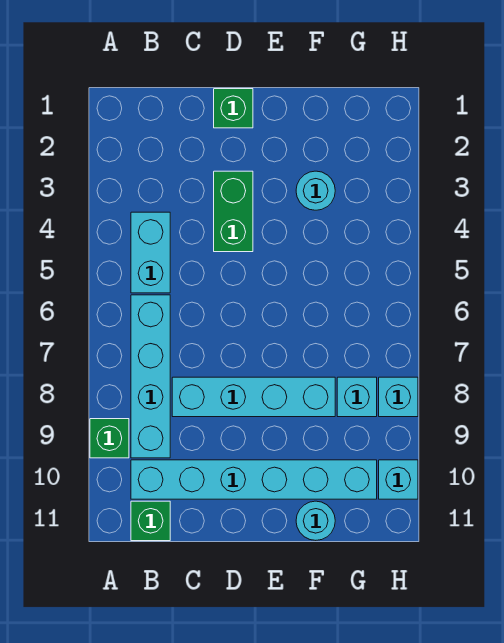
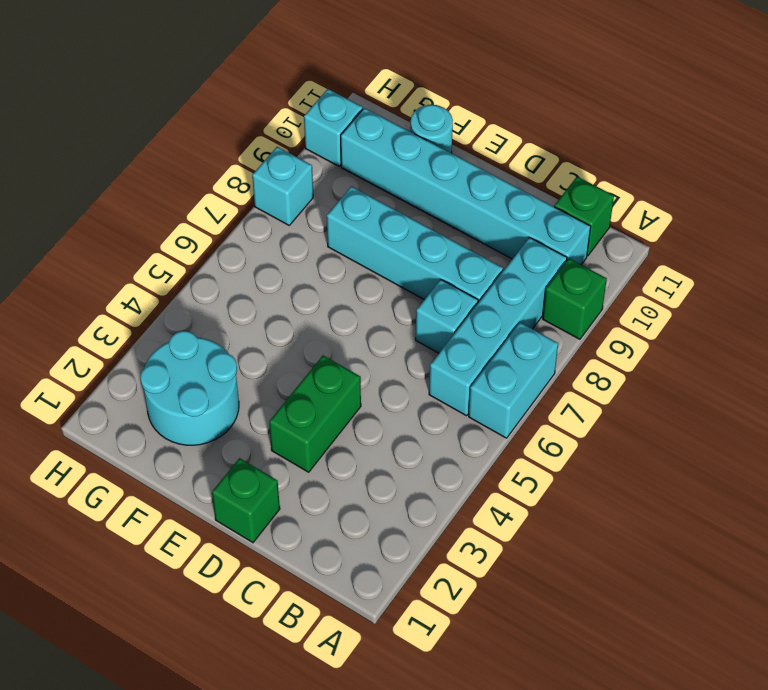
cyan brick B4:B5 level 1 -> cyan brick A6:A7 level 1
cyan round brick F3 level 1 -> cyan round brick F2:G3 level 1
cyan brick G8 level 1 -> cyan brick C7 level 1

